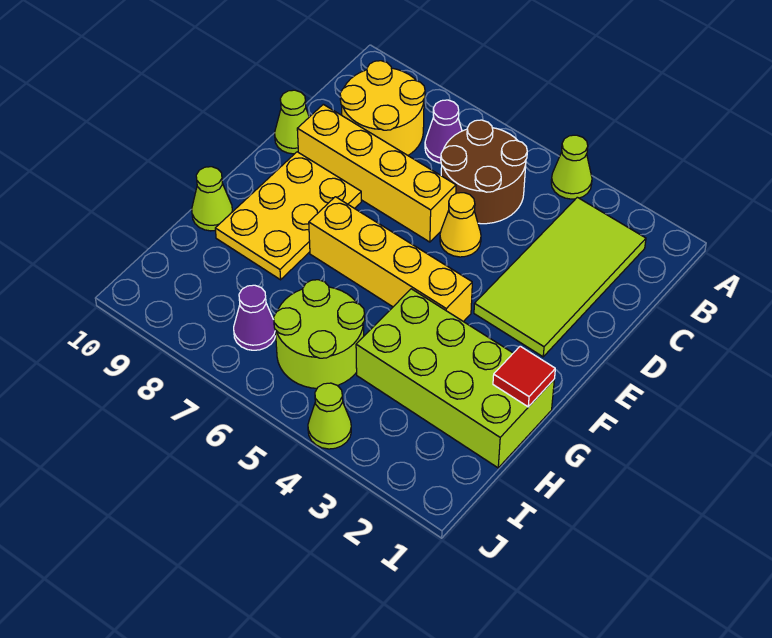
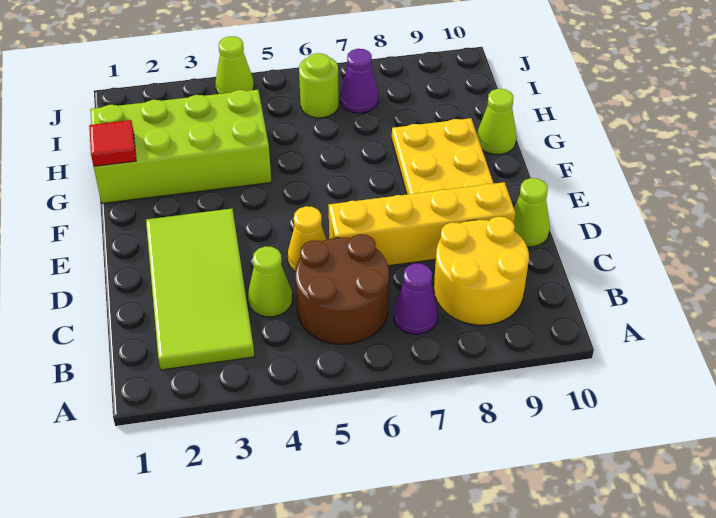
lime cone A4 level 1 -> lime cone C4 level 1
yellow brick F4:F7 level 1 -> none
lime round brick H5:I6 level 1 -> lime round brick I6 level 1

